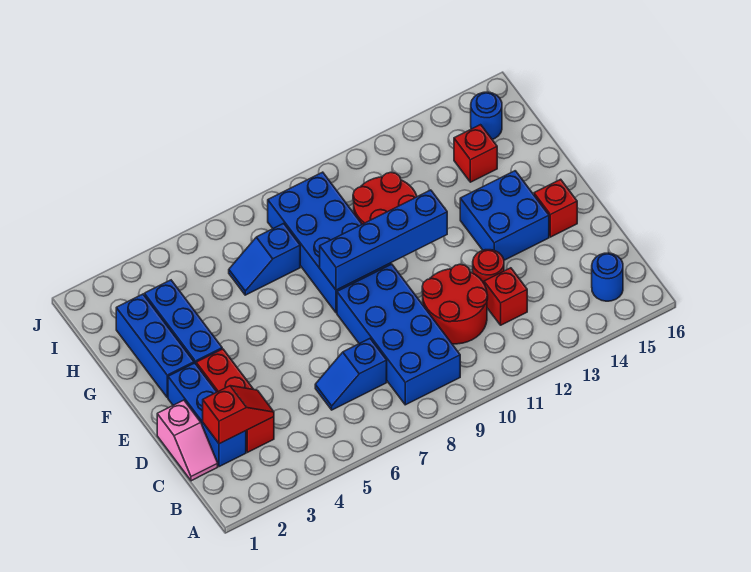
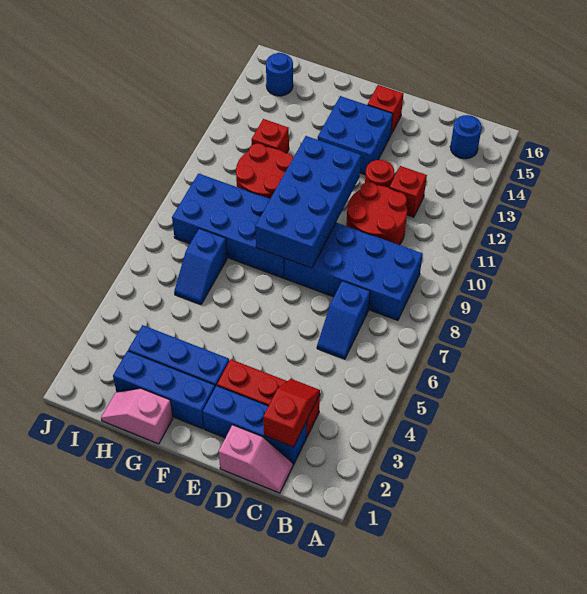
blue brick F8:F11 level 2 -> blue brick E8:F11 level 2
none -> pink slope G1:H1 level 1 top G
red brick H14 level 1 -> red brick H12 level 1

